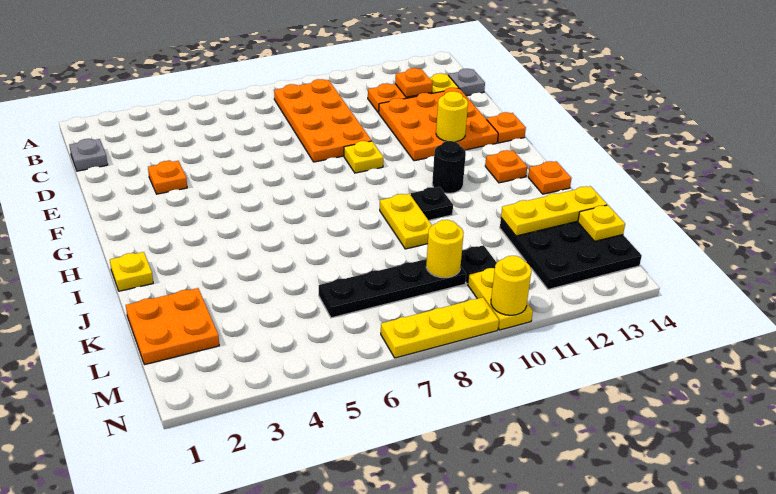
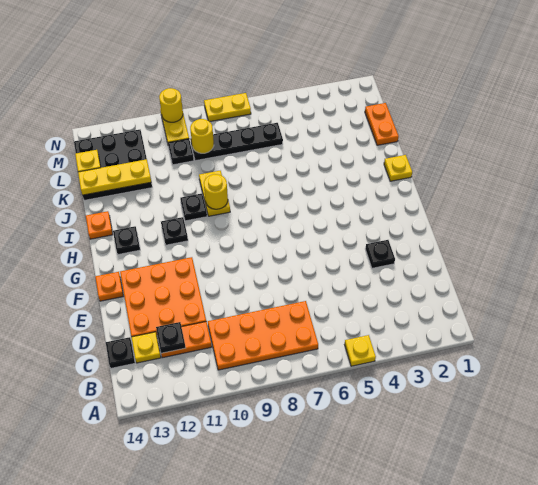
orange plate B8:E9 level 1 -> orange plate B7:C10 level 1
grey plate C1 level 1 -> none
orange plate C12 level 2 -> black plate C12 level 2
grey plate C14 level 1 -> black plate C14 level 1
orange plate E3 level 1 -> black plate E3 level 1
yellow plate F9 level 1 -> yellow plate A5 level 1
yellow round brick F12 level 2 -> yellow round brick I9 level 2
black round brick H11 level 1 -> black plate H11 level 1
orange plate H13 level 1 -> black plate H13 level 1
orange plate K1:L2 level 1 -> orange plate K1:L1 level 1
yellow plate N7:N9 level 1 -> yellow plate N7:N8 level 1

